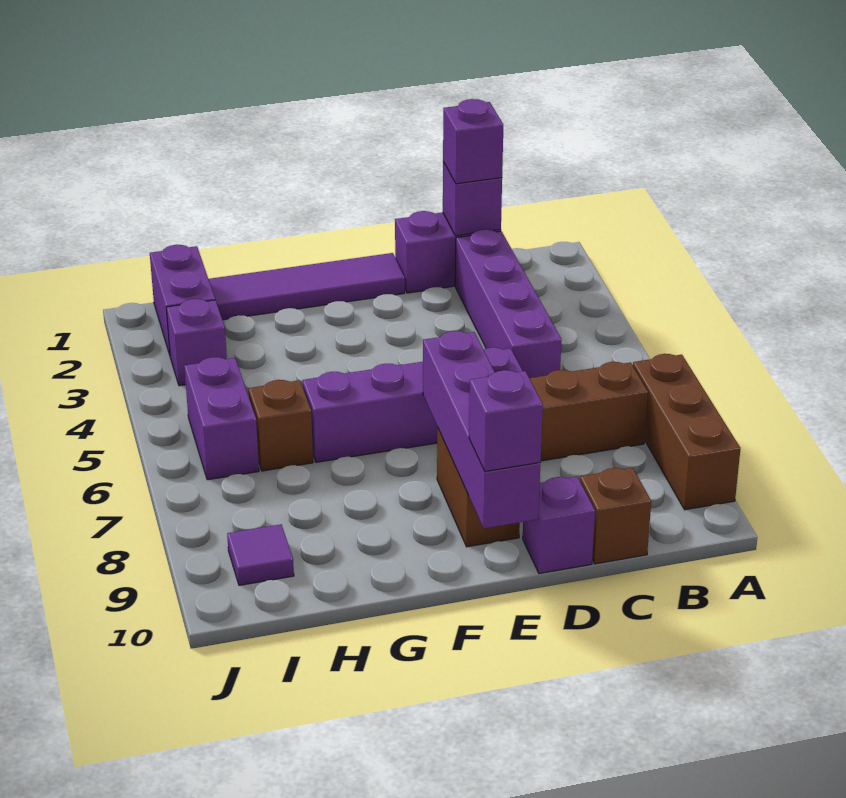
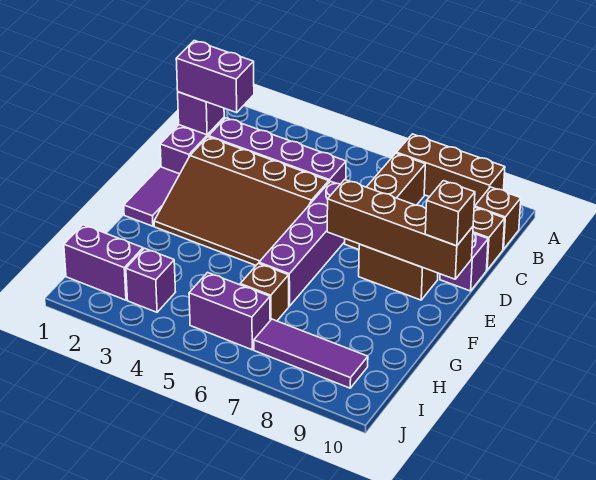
none -> brown brick B10 level 1
purple brick C1 level 3 -> purple brick C1:C2 level 3
none -> brown slope D2:F5 level 1 top D
purple tile E1:H1 level 1 -> purple tile E1:F1 level 1
purple brick E7:E10 level 2 -> brown brick E7:E10 level 2
purple brick E10 level 3 -> brown brick E10 level 3
purple tile I9 level 1 -> purple tile I7:I9 level 1

